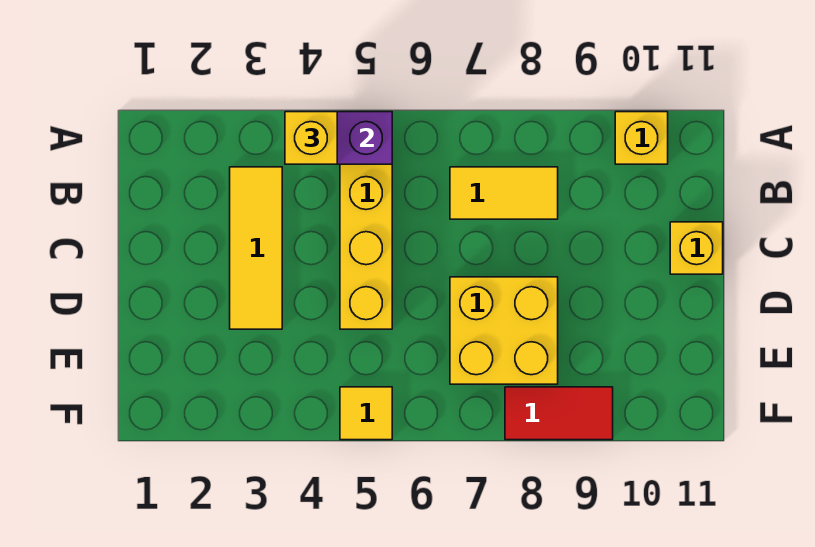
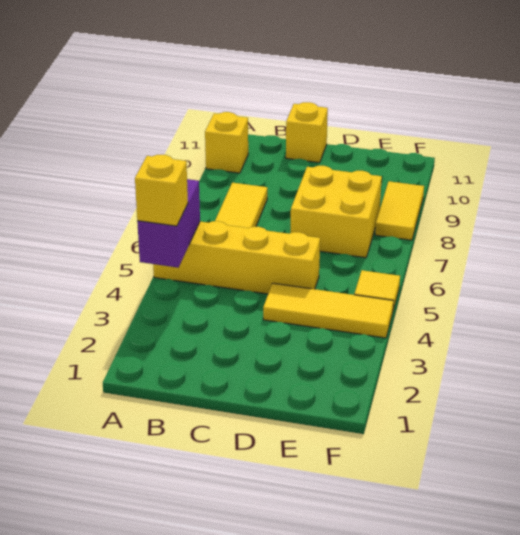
yellow tile B3:D3 level 1 -> yellow tile D4:F4 level 1
red tile F8:F9 level 1 -> yellow tile F8:F9 level 1

